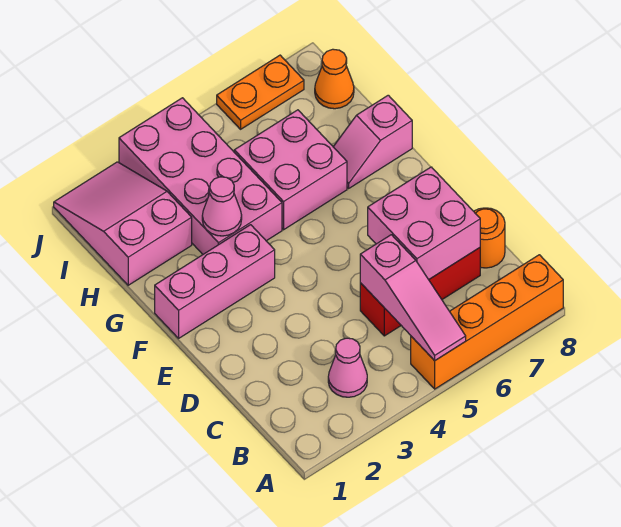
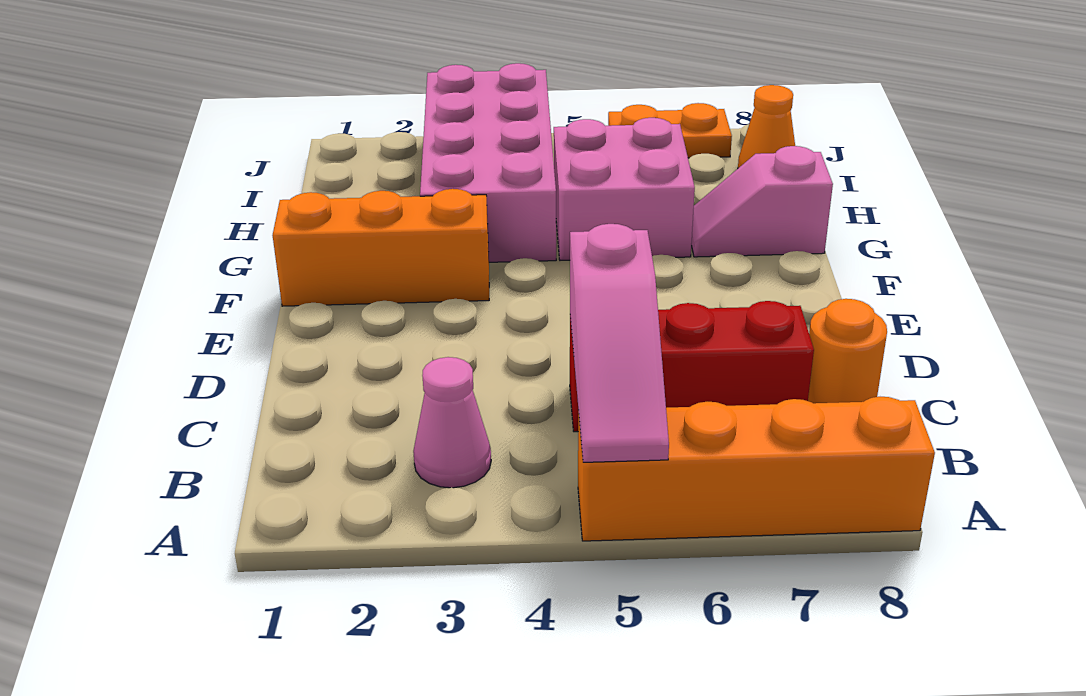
pink brick C6:D7 level 2 -> none
pink brick F1:F3 level 1 -> orange brick F1:F3 level 1
pink cone G3 level 2 -> none
pink slope H1:J2 level 1 top H -> none

